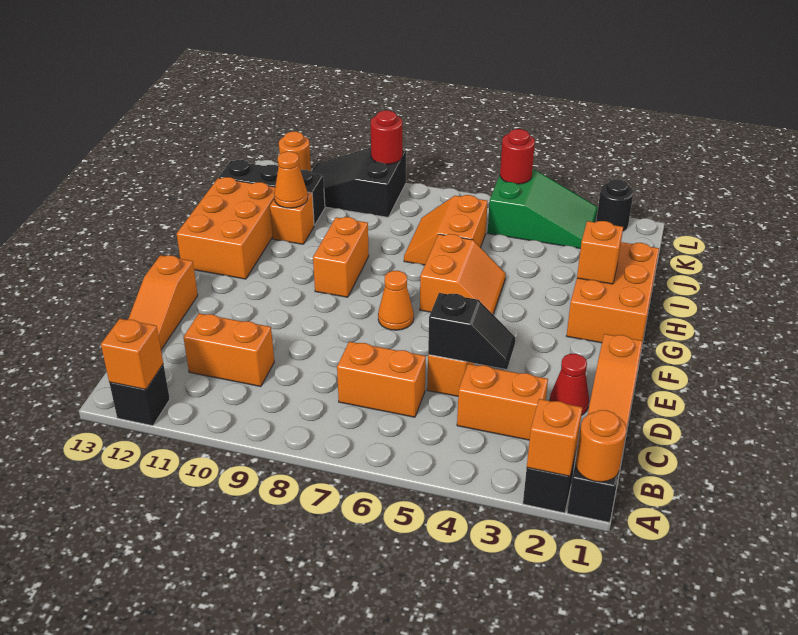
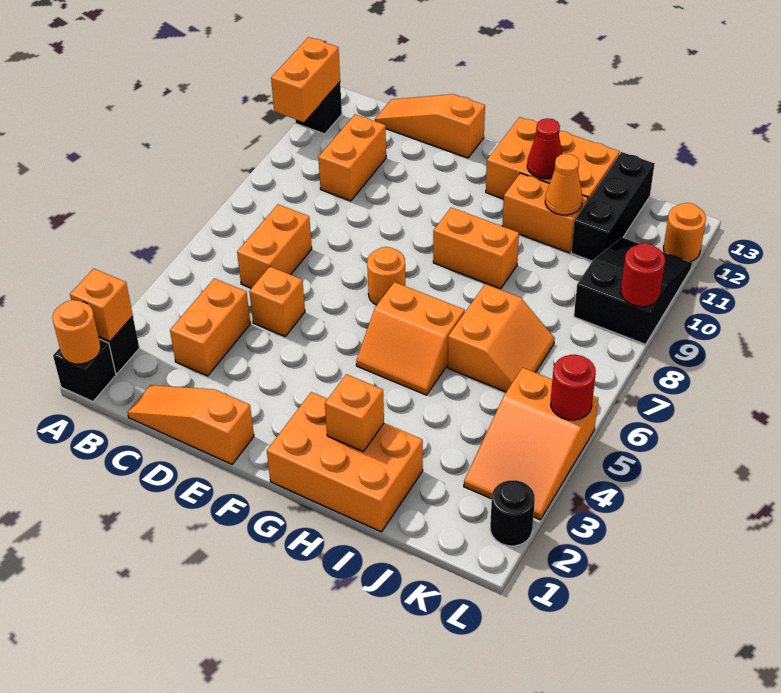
orange brick A12 level 2 -> orange brick A11:A12 level 2
red cone D2 level 1 -> red cone H12 level 2
black slope D4:D5 level 2 top 5 -> none
orange cone F7 level 1 -> orange round brick F7 level 1
orange slope I6:J7 level 1 top 6 -> orange slope I6:J7 level 1 top I
orange brick I11 level 1 -> orange brick H11:I11 level 1
green slope K3:L5 level 1 top 5 -> orange slope K3:L5 level 1 top 5

